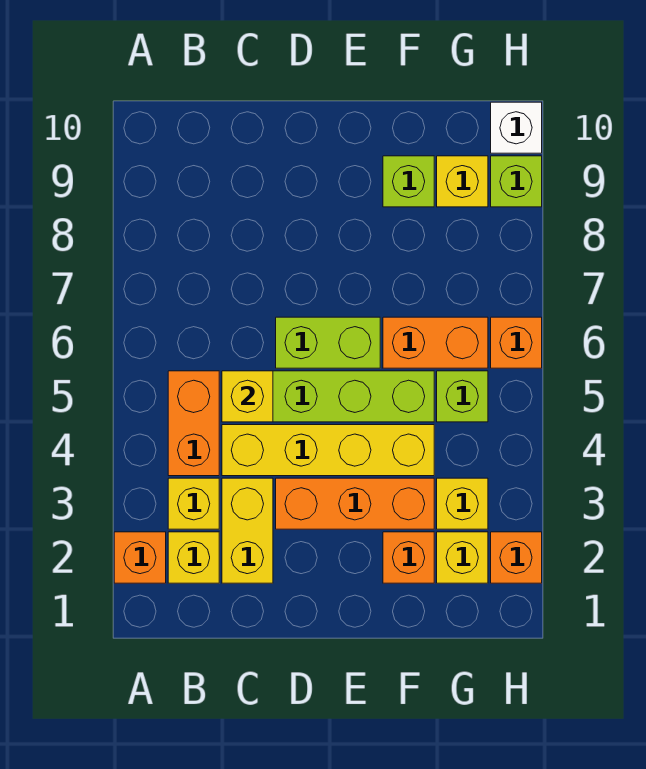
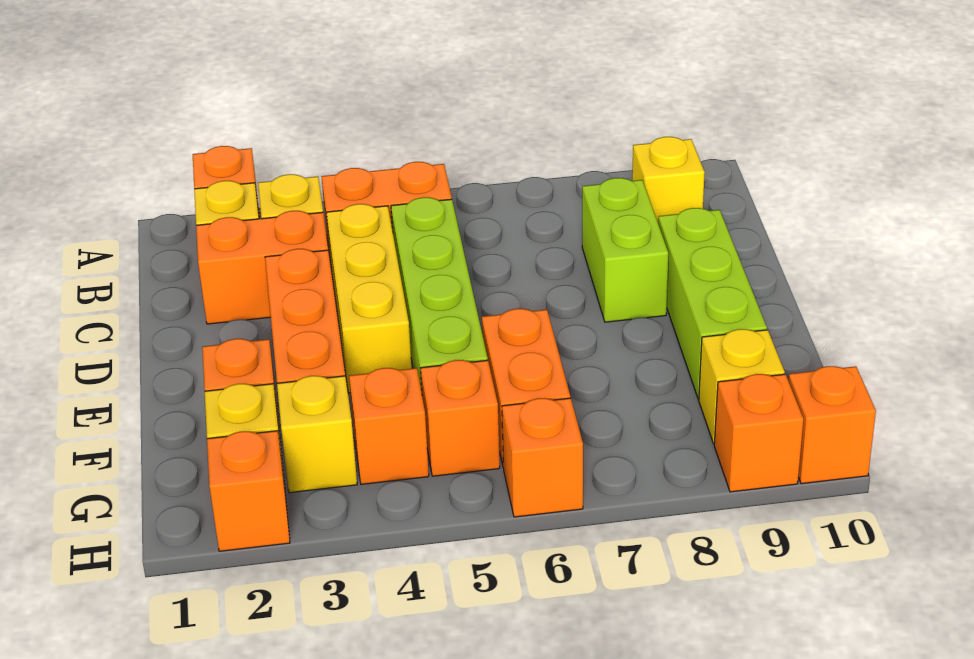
yellow brick C2:C3 level 1 -> orange brick C2:C3 level 1
yellow brick C4:F4 level 1 -> yellow brick C4:E4 level 1
yellow brick C5 level 2 -> yellow brick B9 level 1
lime brick D6:E6 level 1 -> lime brick C8:D8 level 1
lime brick F9 level 1 -> lime brick D9:F9 level 1
none -> orange brick G4 level 1
lime brick G5 level 1 -> orange brick G5 level 1
lime brick H9 level 1 -> orange brick H9 level 1
white brick H10 level 1 -> orange brick H10 level 1

